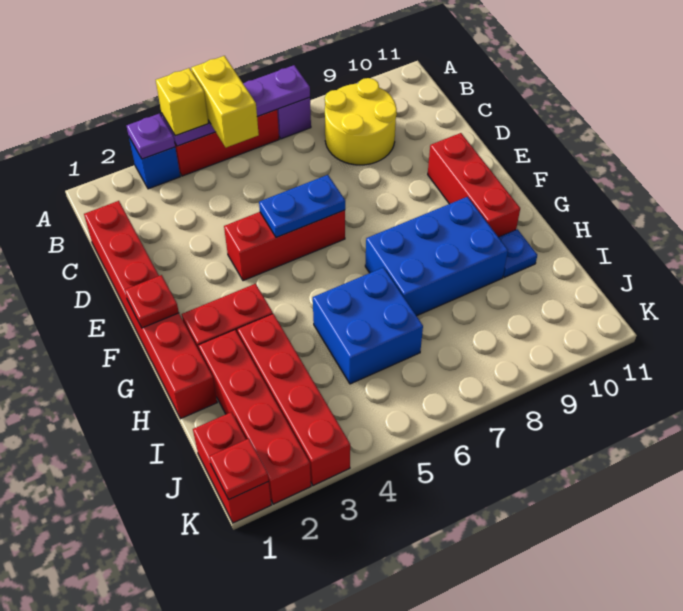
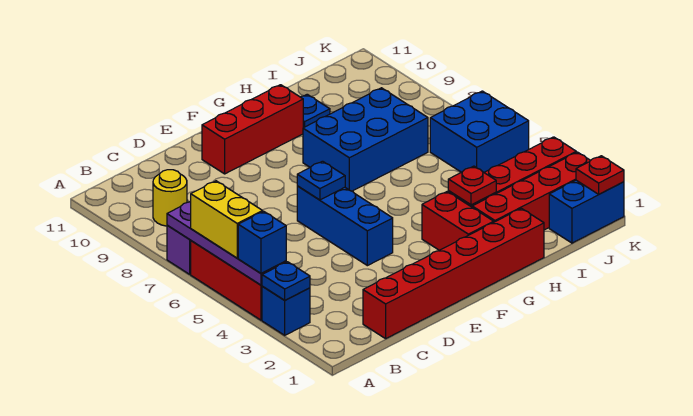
purple plate A3 level 2 -> blue plate A3 level 2
yellow brick A4 level 3 -> blue brick A4 level 3
yellow brick A5:B5 level 3 -> yellow brick A5:A6 level 3
yellow round brick B8:C9 level 1 -> yellow round brick B9 level 1
red brick E4:E6 level 1 -> blue brick E4:E6 level 1
blue plate E5:E6 level 2 -> blue plate E6 level 2
red plate F1 level 2 -> red plate H3 level 2
blue brick G7:H9 level 1 -> blue brick G7:I8 level 1
blue brick H5:I6 level 1 -> blue brick J5:K6 level 1
red brick J1:K1 level 1 -> blue brick J1:K1 level 1

